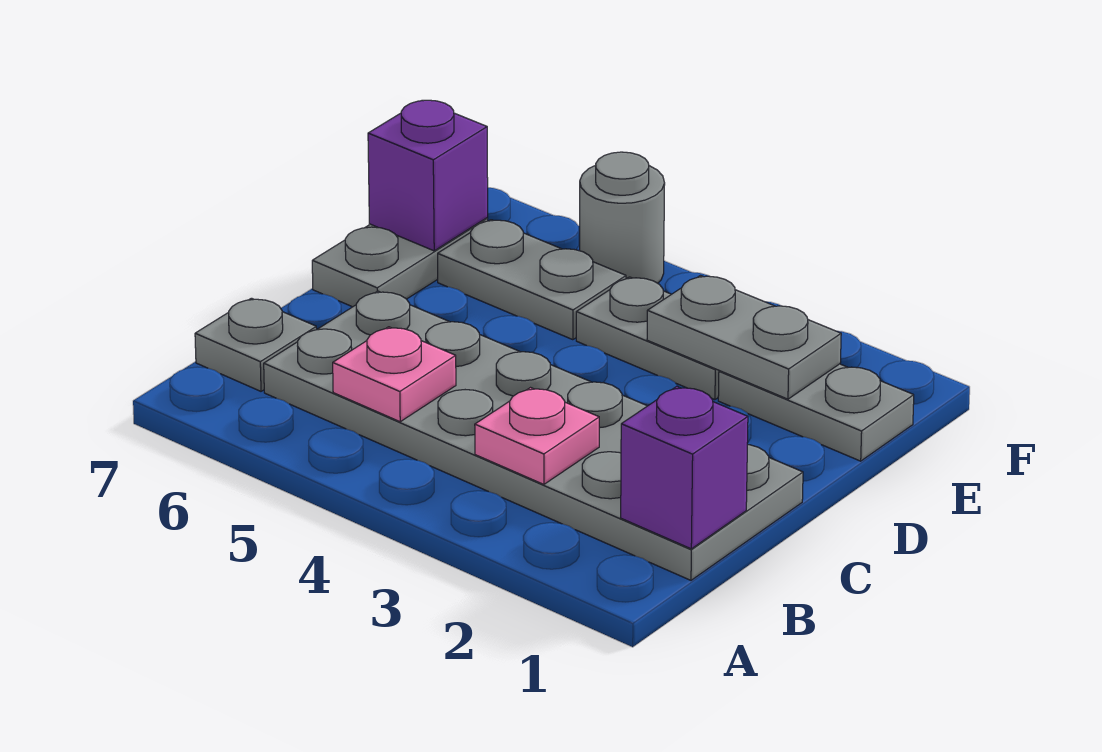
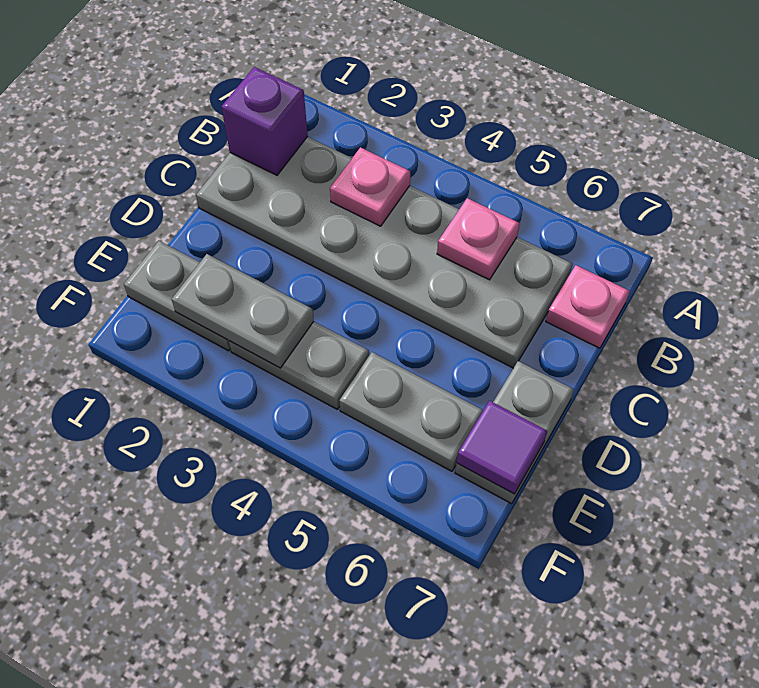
grey plate B7 level 1 -> pink plate B7 level 1
purple brick E7 level 2 -> purple tile E7 level 2
grey round brick F5 level 1 -> none

